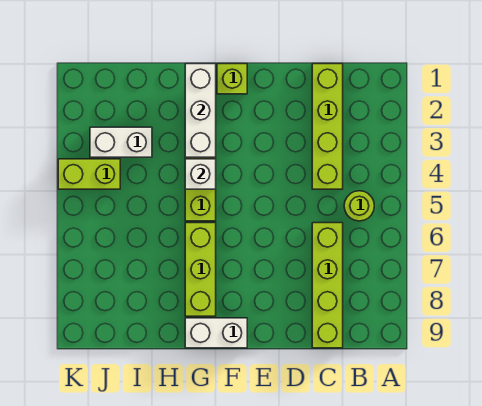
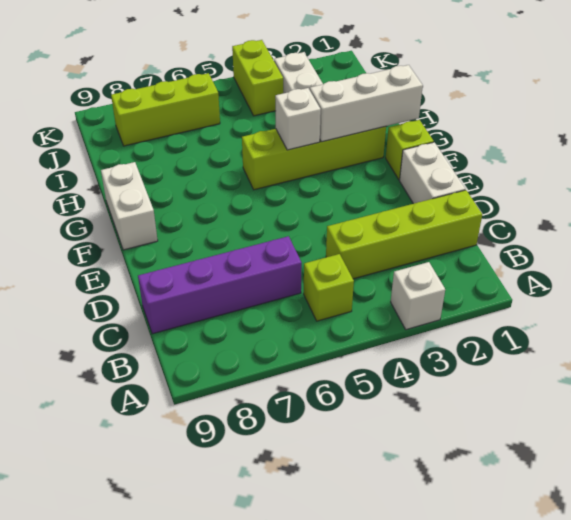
none -> white brick A3 level 1
lime round brick B5 level 1 -> lime brick B5 level 1
lime brick C6:C9 level 1 -> purple brick C6:C9 level 1
none -> white brick D1:E1 level 1
lime brick G6:G8 level 1 -> lime brick J6:J8 level 1

